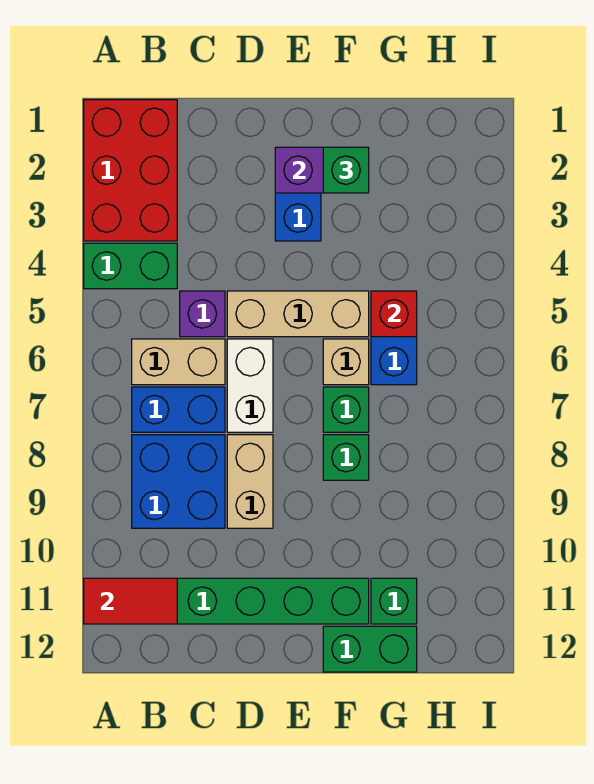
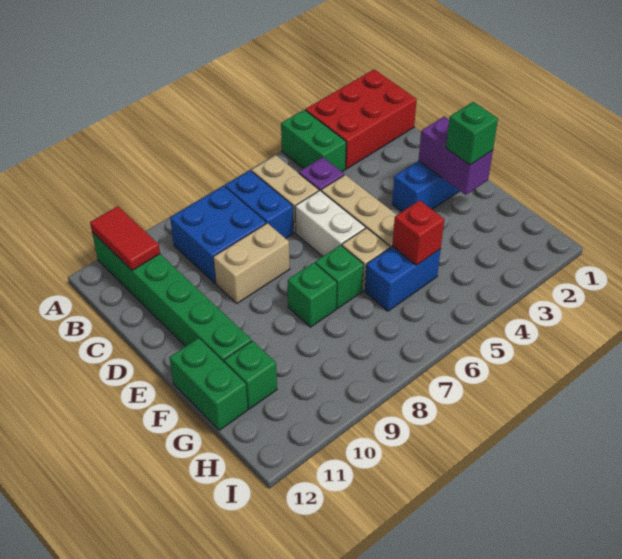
white brick D6:D7 level 1 -> white brick D6:E6 level 1

